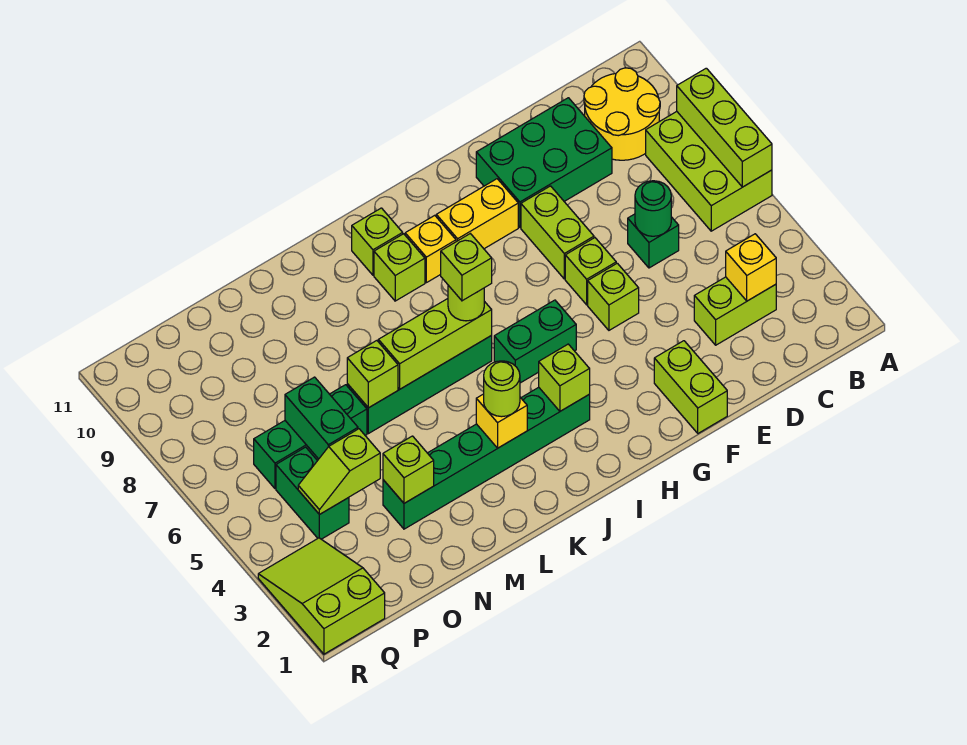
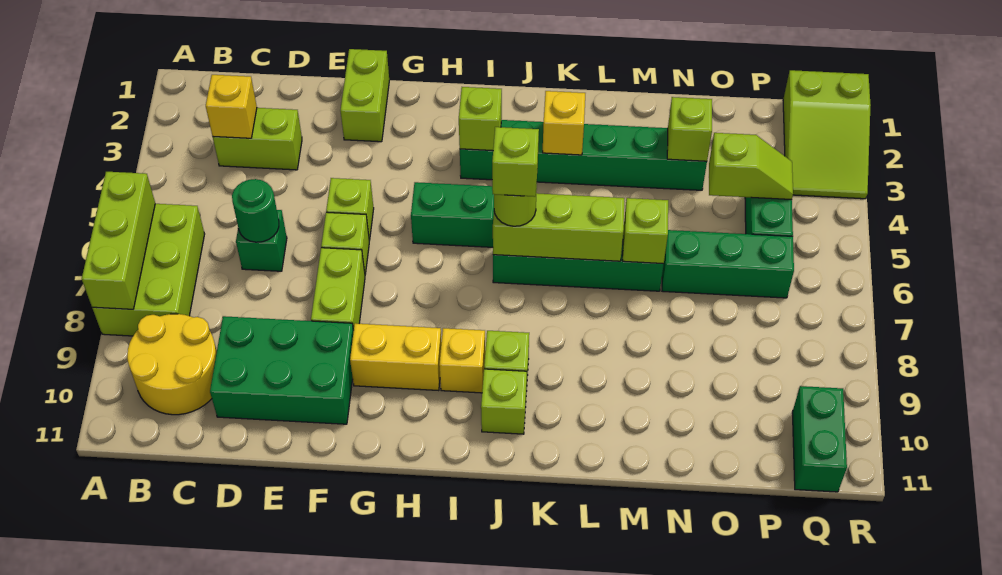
lime round brick K3 level 3 -> none
green brick O5:O6 level 2 -> green brick Q10:Q11 level 1

